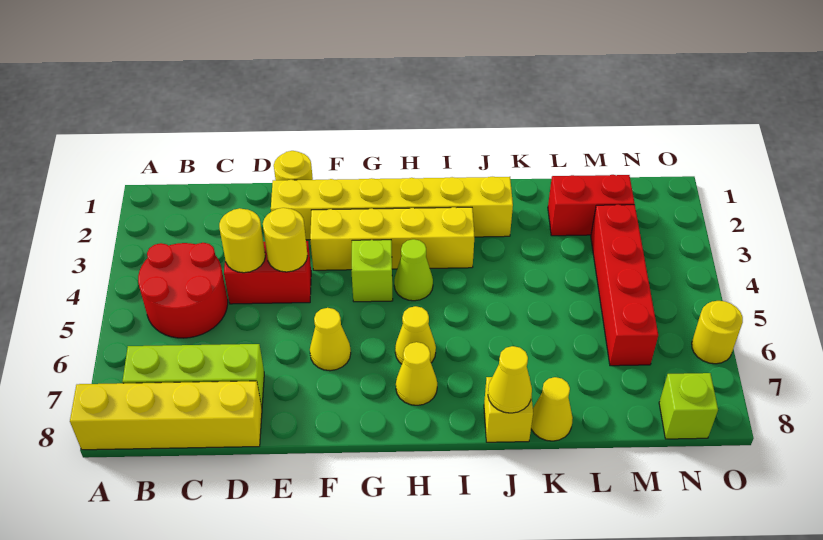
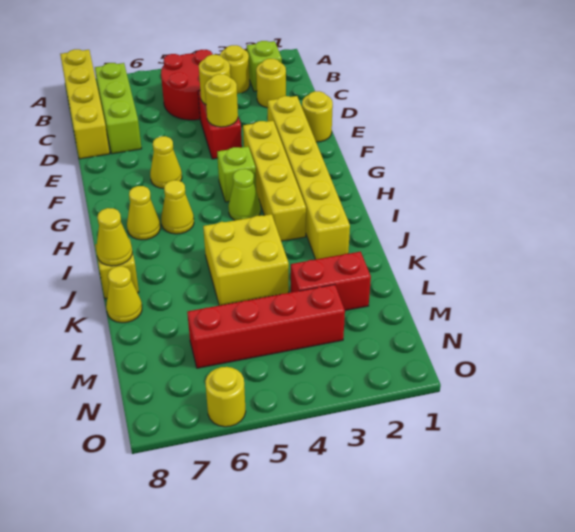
none -> yellow round brick B3 level 1
none -> yellow round brick C2 level 1
none -> yellow brick J4:K5 level 1
red brick L2:M2 level 1 -> red brick L2:L3 level 1
lime brick N8 level 1 -> lime brick B2 level 1

